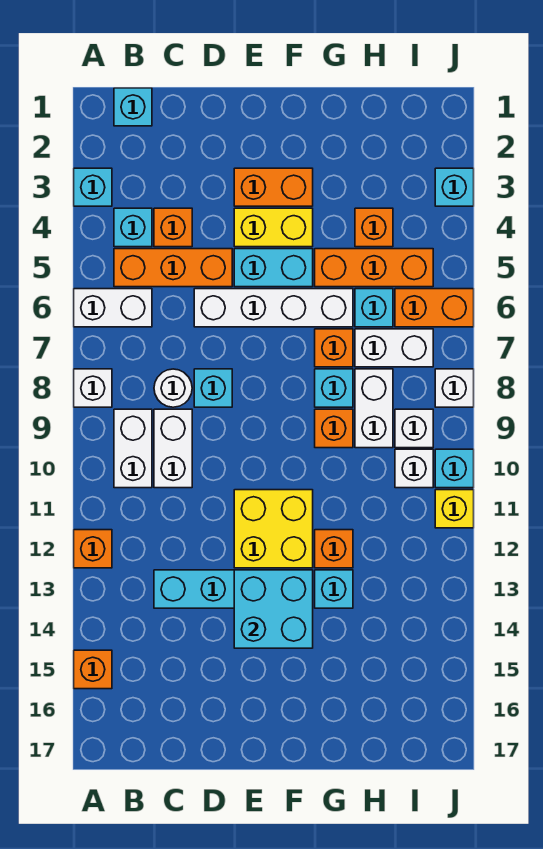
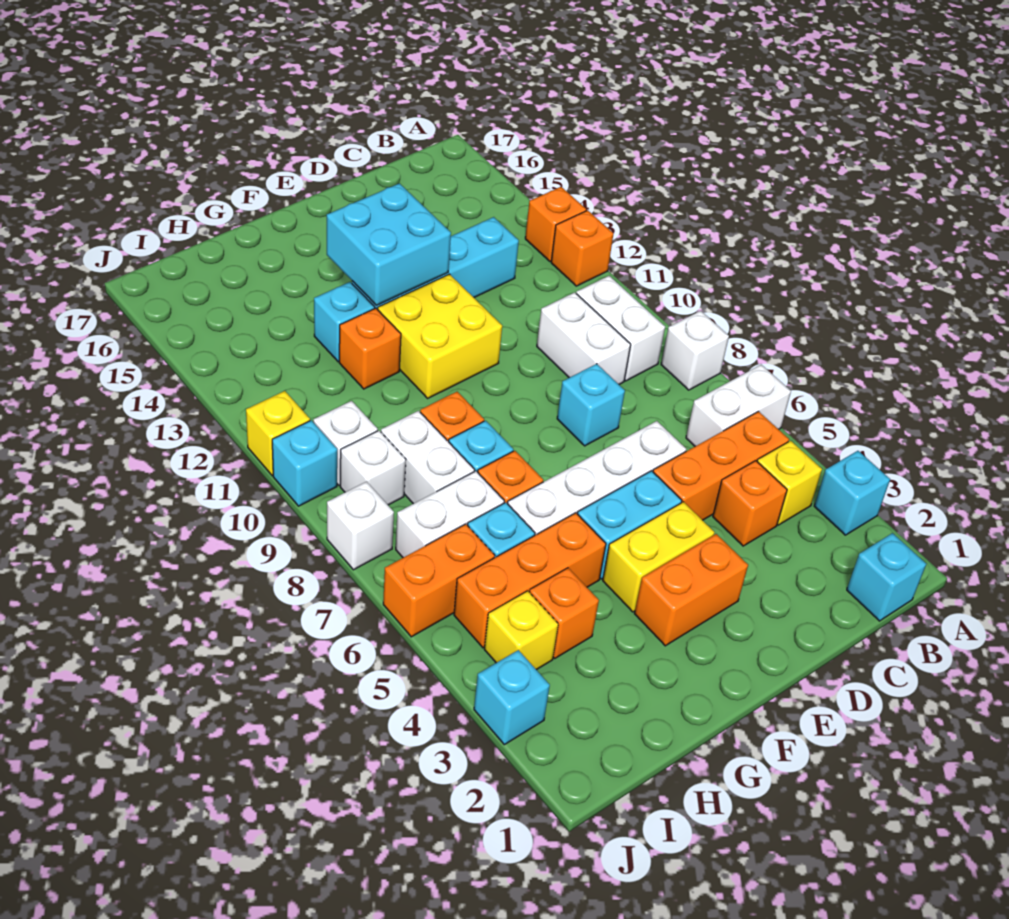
orange brick A15 level 1 -> orange brick A13 level 1
cyan brick B4 level 1 -> yellow brick B4 level 1
white round brick C8 level 1 -> none
none -> yellow brick I4 level 1

